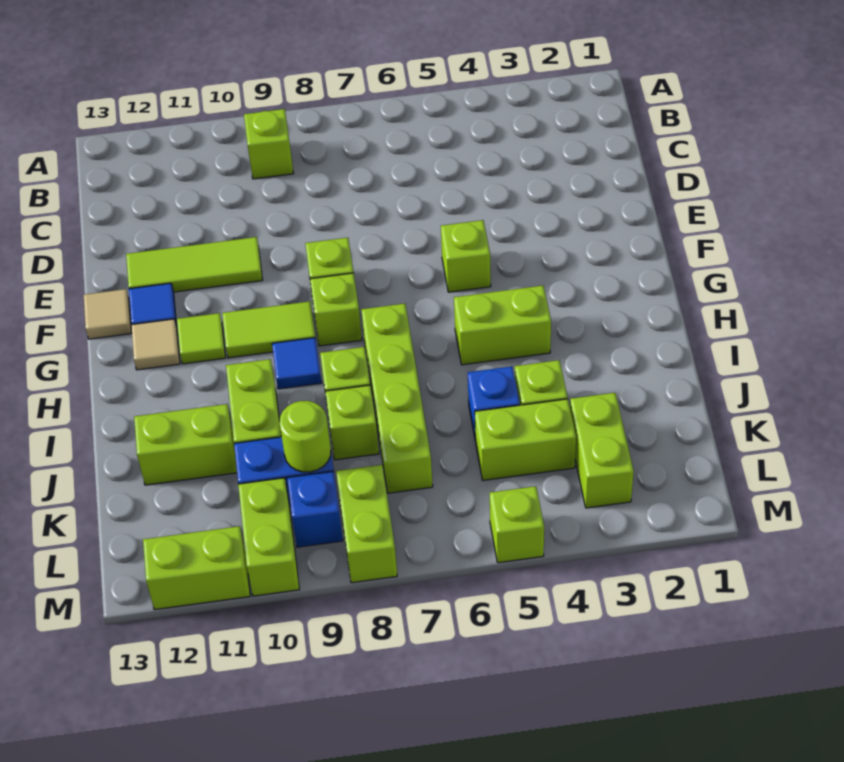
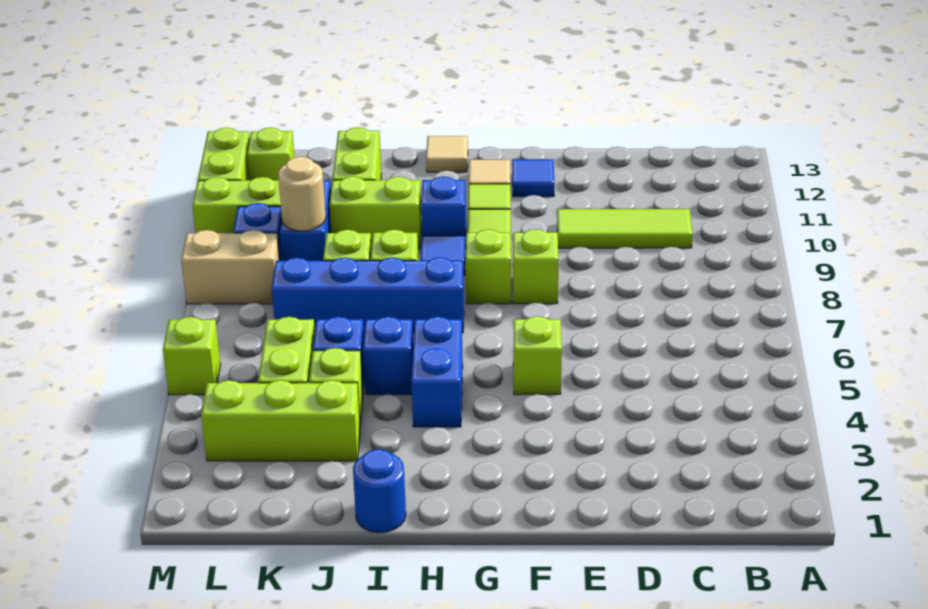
lime brick B9 level 1 -> lime brick L12 level 1
lime tile E10:E12 level 1 -> lime tile C10:E10 level 1
tan tile F13 level 1 -> tan tile H13 level 1
lime brick H4:H5 level 1 -> blue brick H4:H5 level 1
lime brick H7:K7 level 1 -> blue brick H7:K7 level 1
none -> blue brick H10 level 1
none -> blue round brick I1 level 1
none -> blue brick I5 level 1
lime brick K3:L3 level 1 -> lime brick J3:L3 level 1
lime round brick K9 level 2 -> tan round brick K9 level 2
lime brick L8:M8 level 1 -> tan brick L8:M8 level 1

